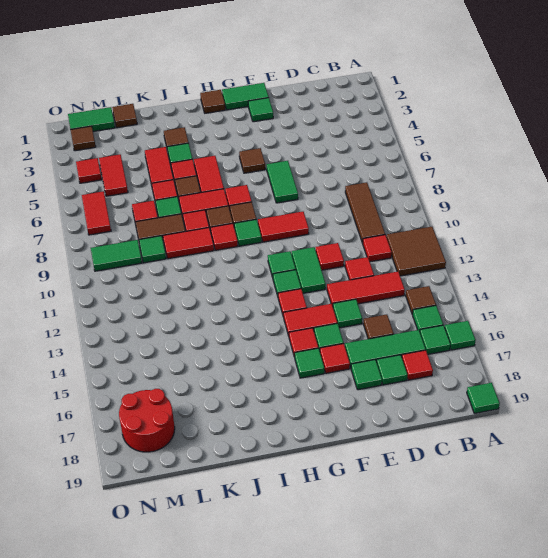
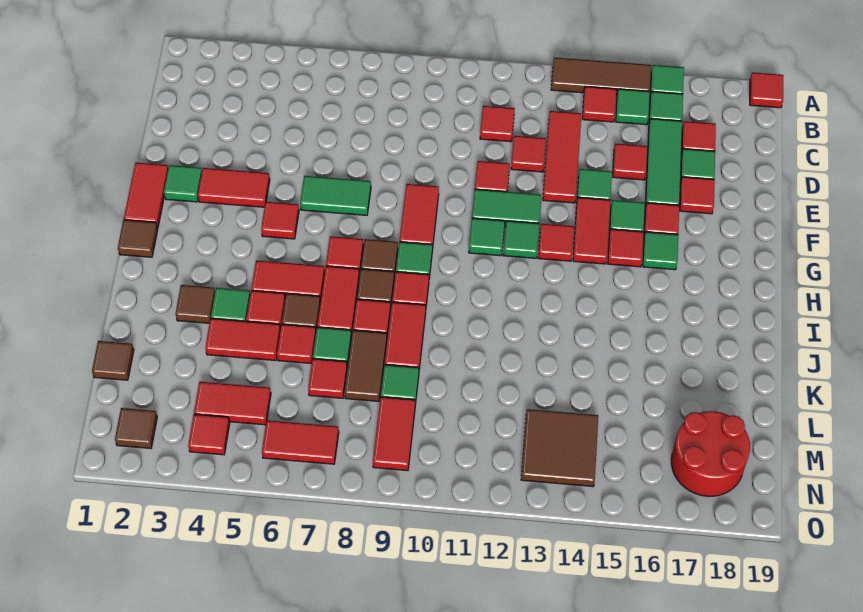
brown tile A11:B12 level 1 -> brown tile M13:N14 level 1
green tile A19 level 1 -> red tile A19 level 1
brown tile B14 level 1 -> red tile B14 level 1
brown tile C8:C10 level 1 -> brown tile A13:A15 level 1
brown tile D15 level 1 -> red tile D15 level 1
green tile E17 level 1 -> red tile E17 level 1
green tile F1:G1 level 1 -> red tile F1:G1 level 1
none -> red tile F3:F4 level 1
brown tile G5 level 1 -> red tile G5 level 1
green tile M1:N1 level 1 -> none
green tile M9:N9 level 1 -> red tile M9:N9 level 1

